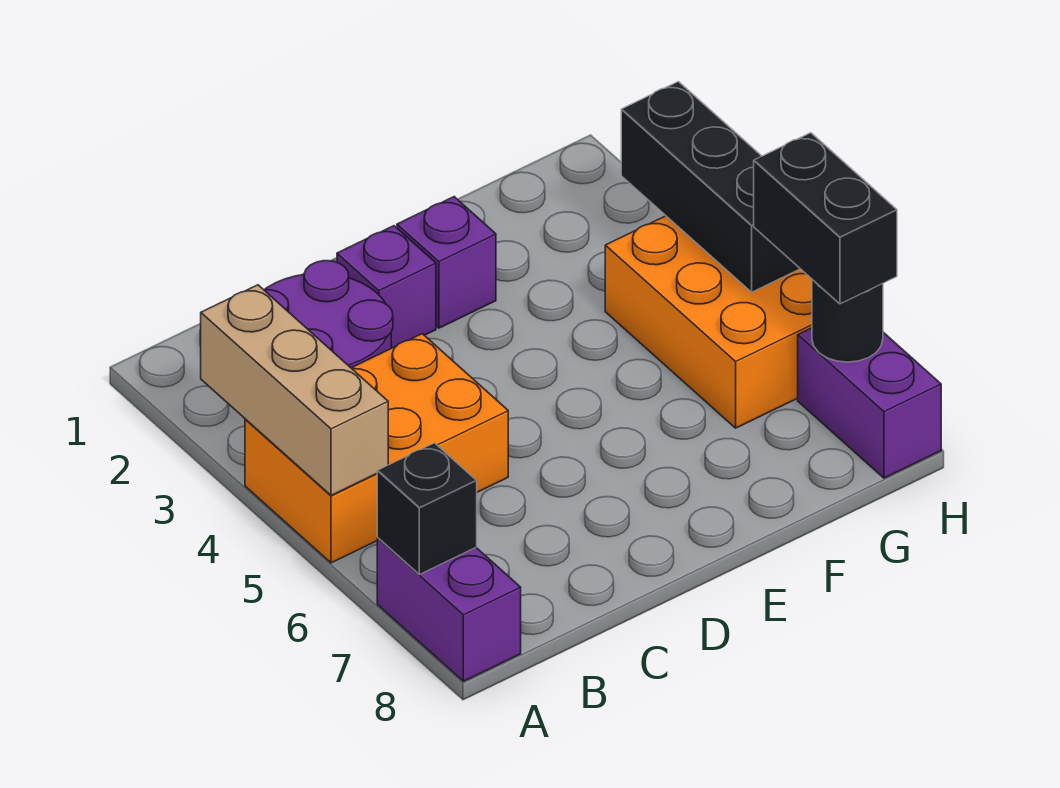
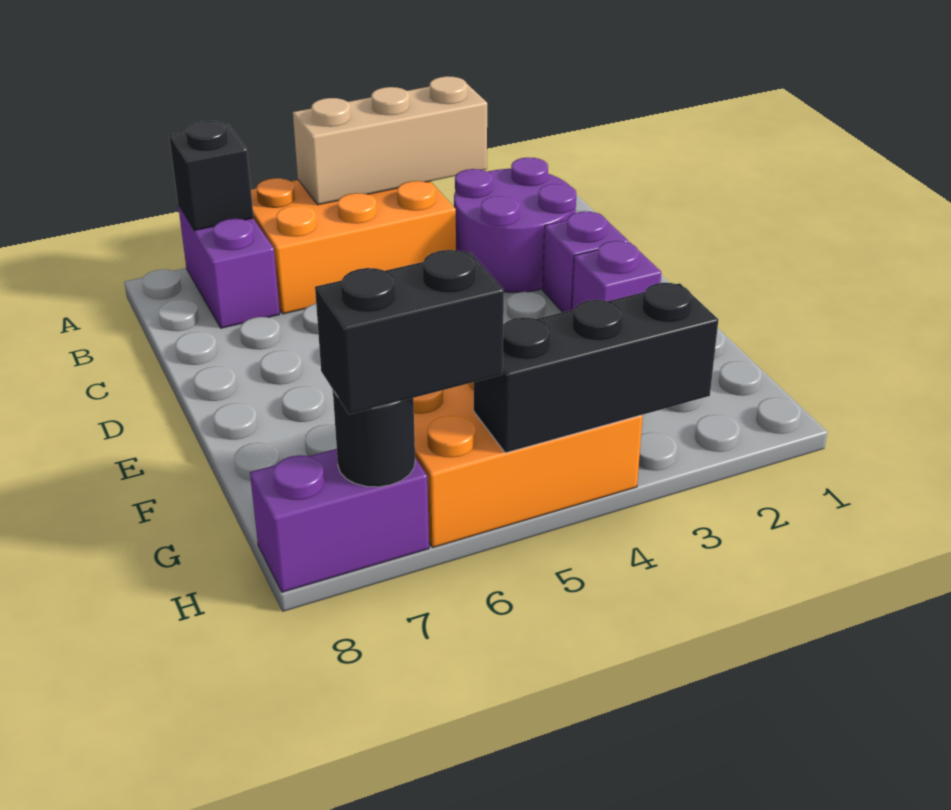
orange brick A4:C5 level 1 -> orange brick A4:B6 level 1
purple brick A7:A8 level 1 -> purple brick A7:B7 level 1

